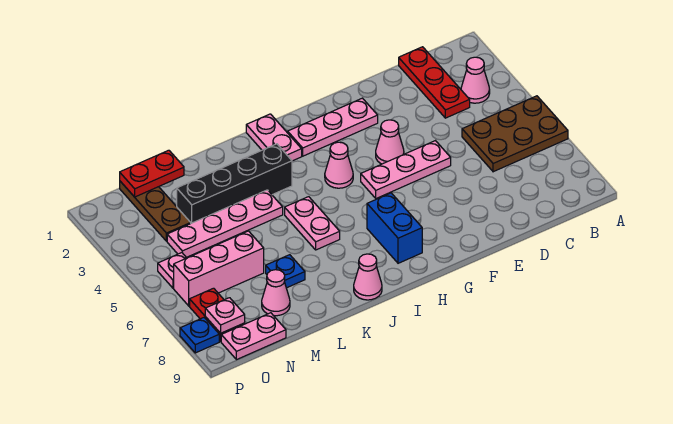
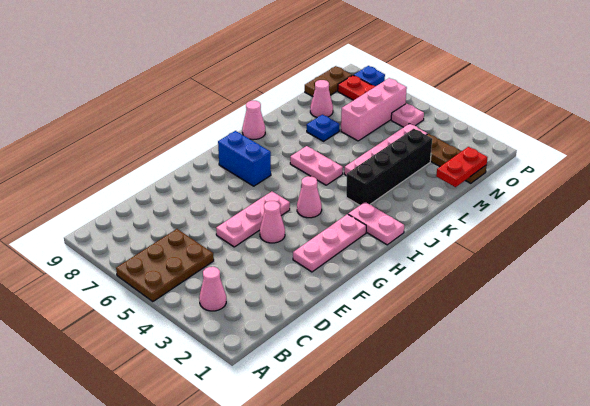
red plate C1:C3 level 1 -> none
pink plate N9:O9 level 1 -> brown plate N9:O9 level 1
pink plate O8 level 2 -> none

